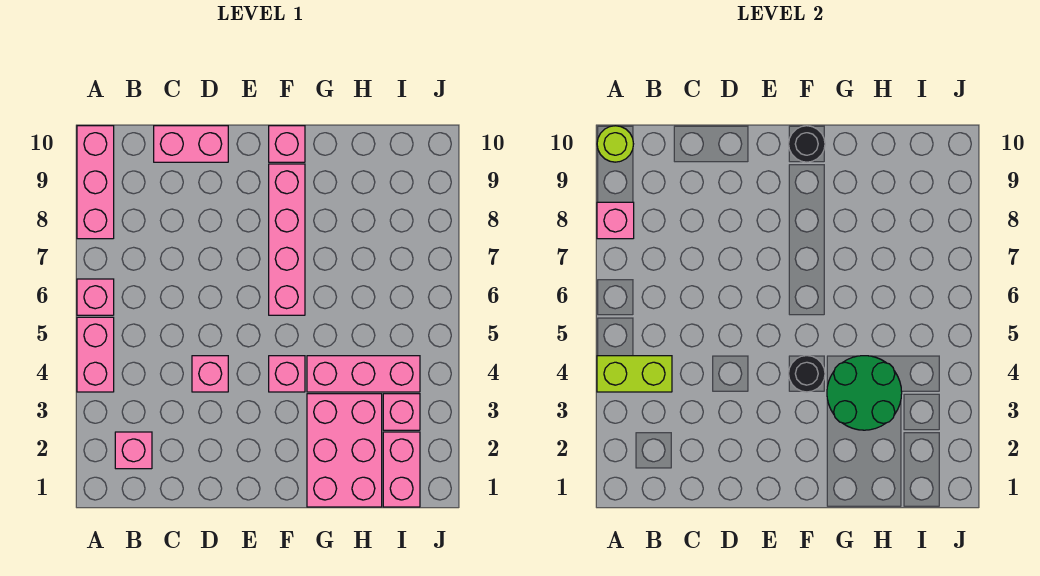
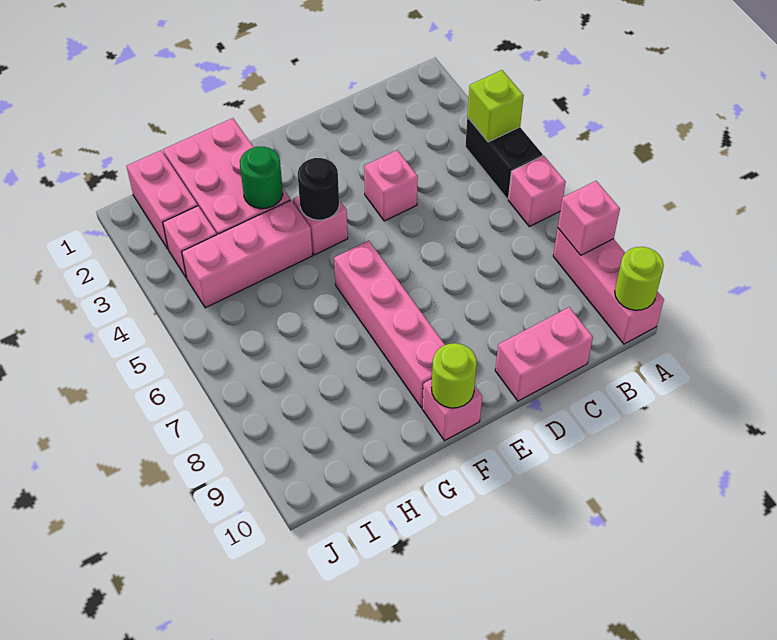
pink brick A4:A5 level 1 -> black brick A4:A5 level 1
lime brick A4:B4 level 2 -> lime brick A4 level 2
pink brick B2 level 1 -> none
black round brick F10 level 2 -> lime round brick F10 level 2
green round brick G3:H4 level 2 -> green round brick G3 level 2

